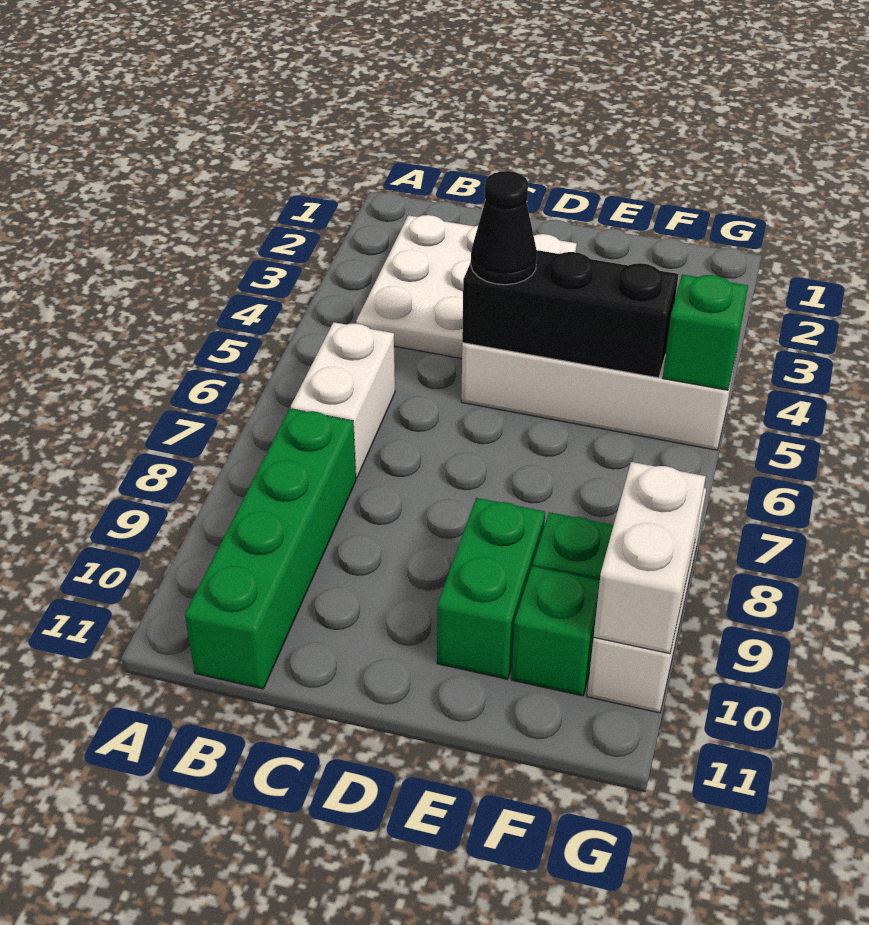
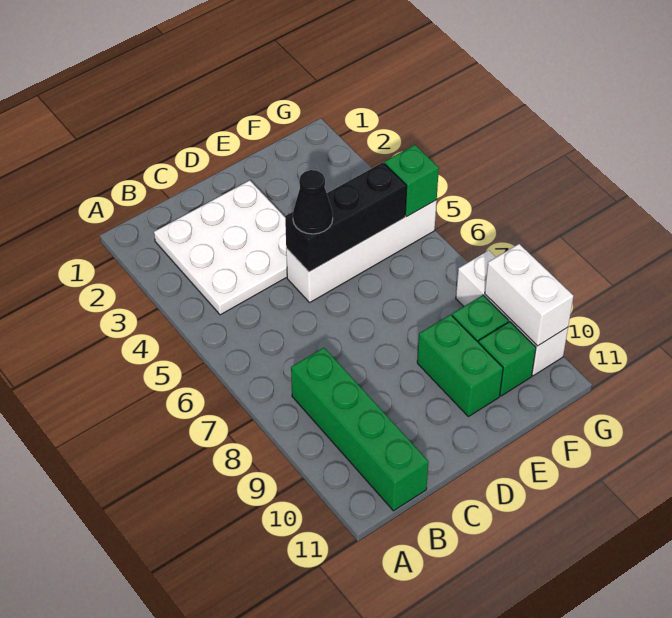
white brick B6:B7 level 1 -> none

